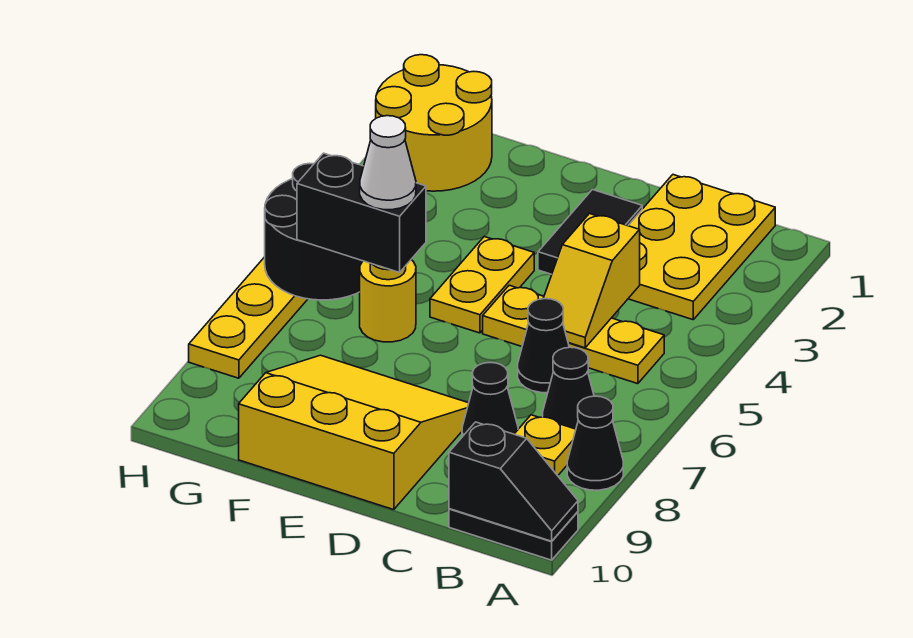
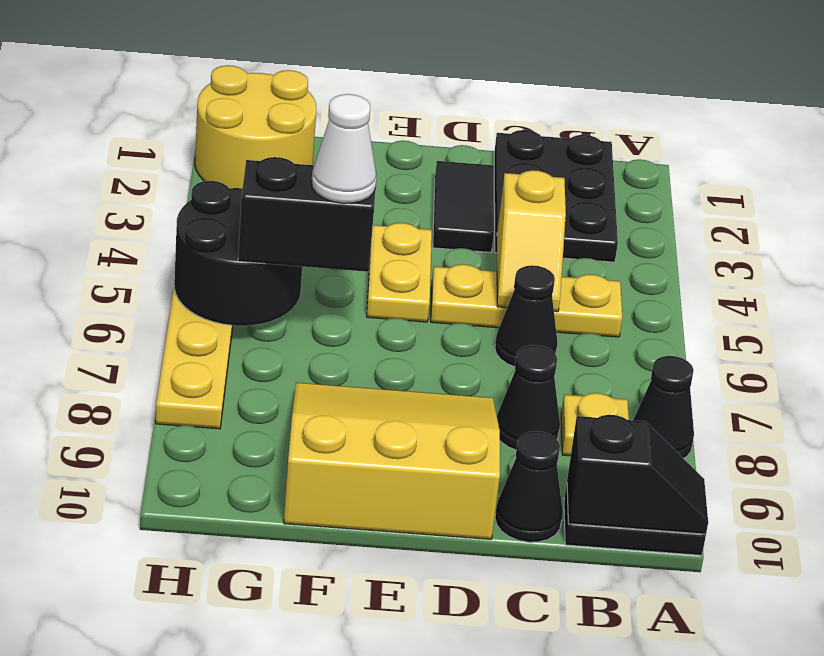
yellow plate B1:C3 level 1 -> black plate B1:C3 level 1
black cone B7 level 1 -> black cone C10 level 1
yellow round brick F6 level 1 -> none

